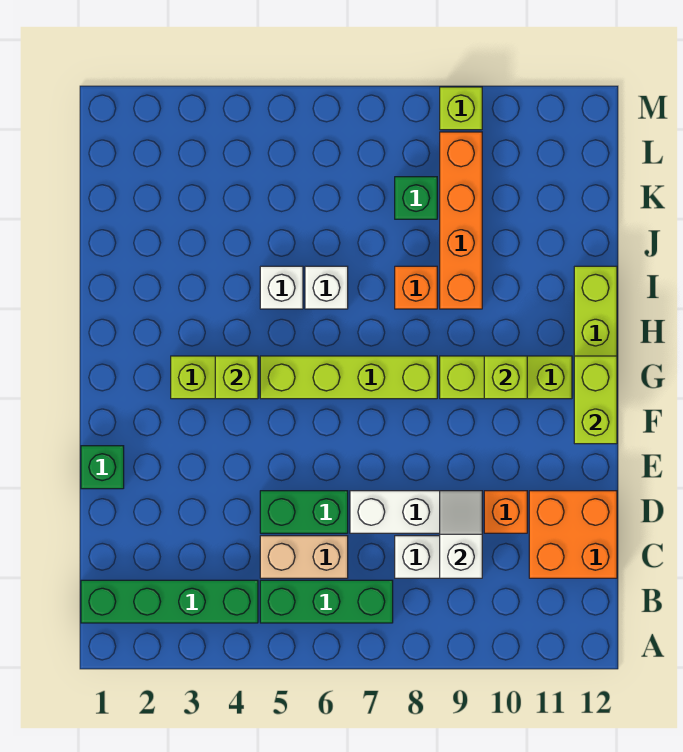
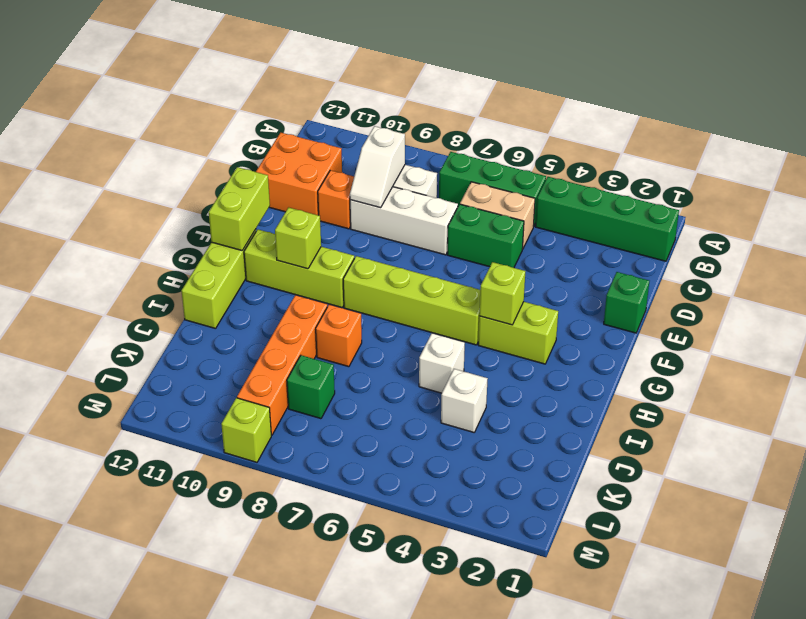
white brick I6 level 1 -> white brick J4 level 1

